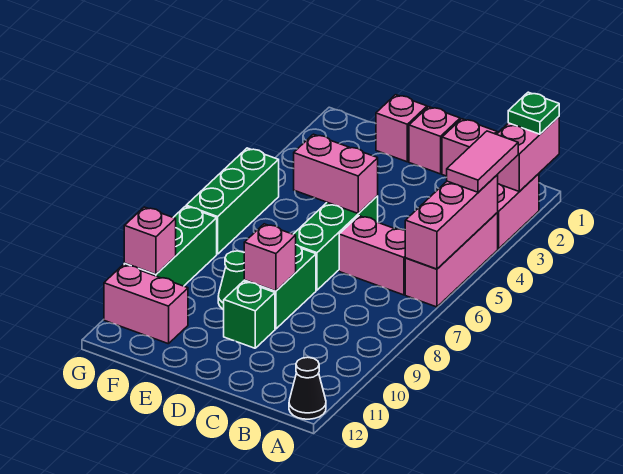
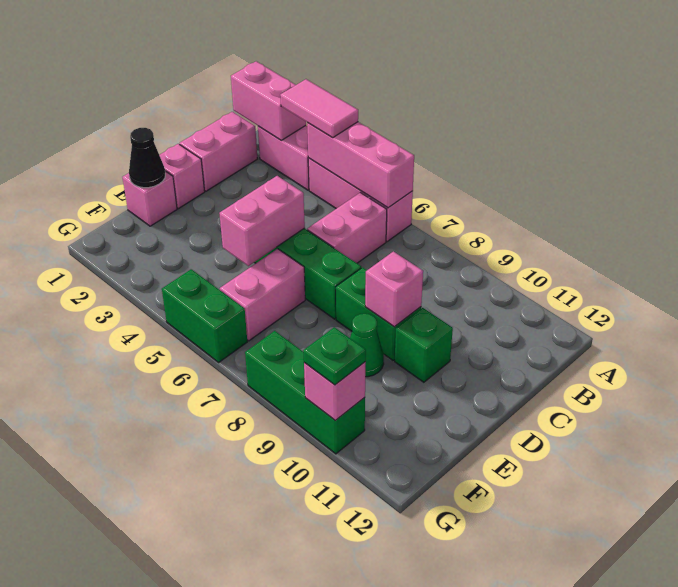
green plate A1 level 3 -> green plate G10 level 3
black cone A12 level 1 -> black cone E1 level 2
pink brick F11:G11 level 1 -> pink brick E6:F6 level 1
green brick G5:G7 level 1 -> green brick G5:G6 level 1

